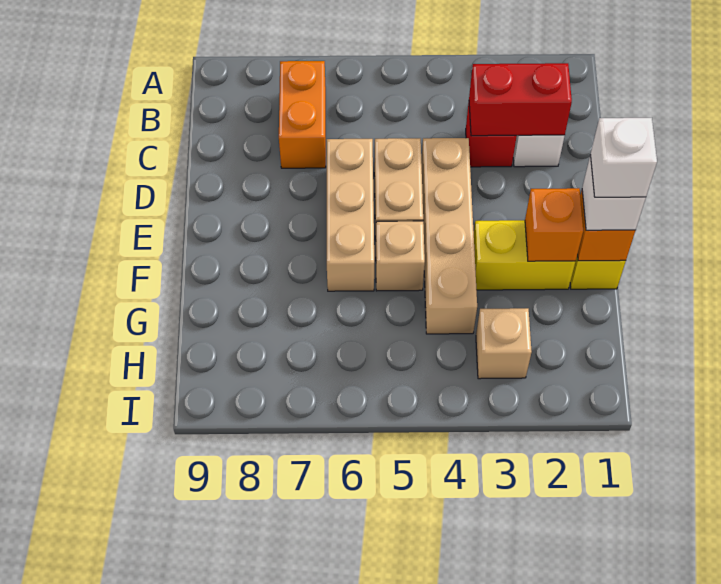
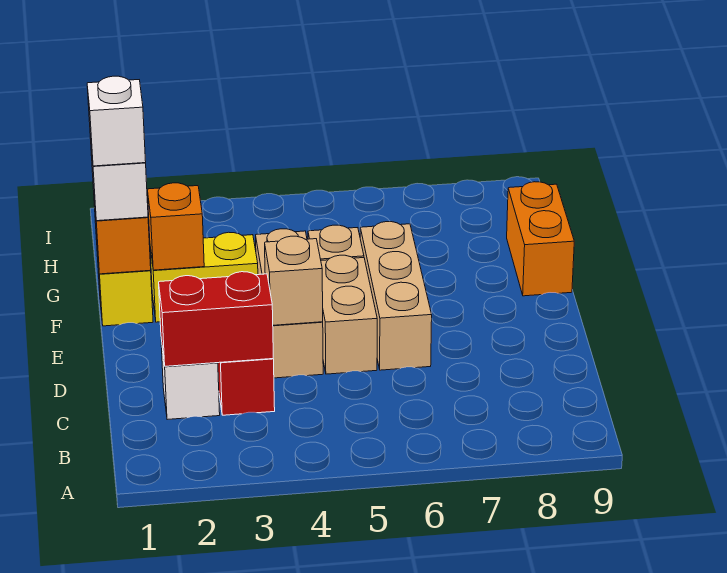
orange brick B7:C7 level 1 -> orange brick F9:G9 level 1
tan brick D4:G4 level 1 -> tan brick D4:F4 level 1
tan brick H3 level 1 -> tan brick D4 level 2

